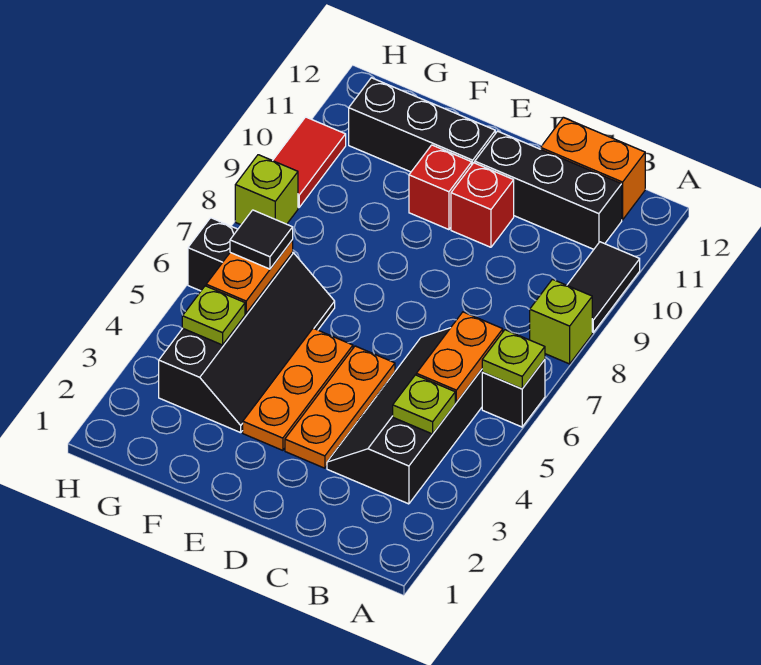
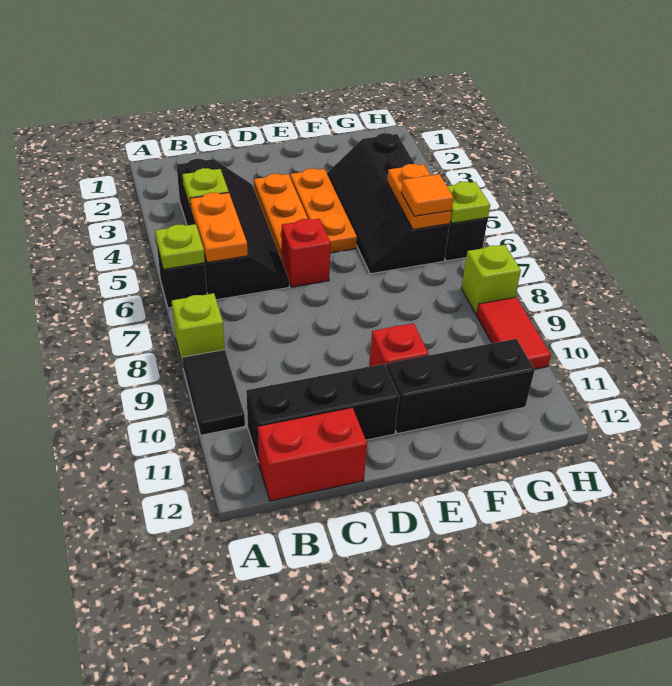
orange brick B12:C12 level 1 -> red brick B12:C12 level 1
red brick D10 level 1 -> red brick D6 level 1
lime plate G4 level 2 -> lime plate H6 level 2
black tile G6 level 3 -> orange tile G6 level 3

